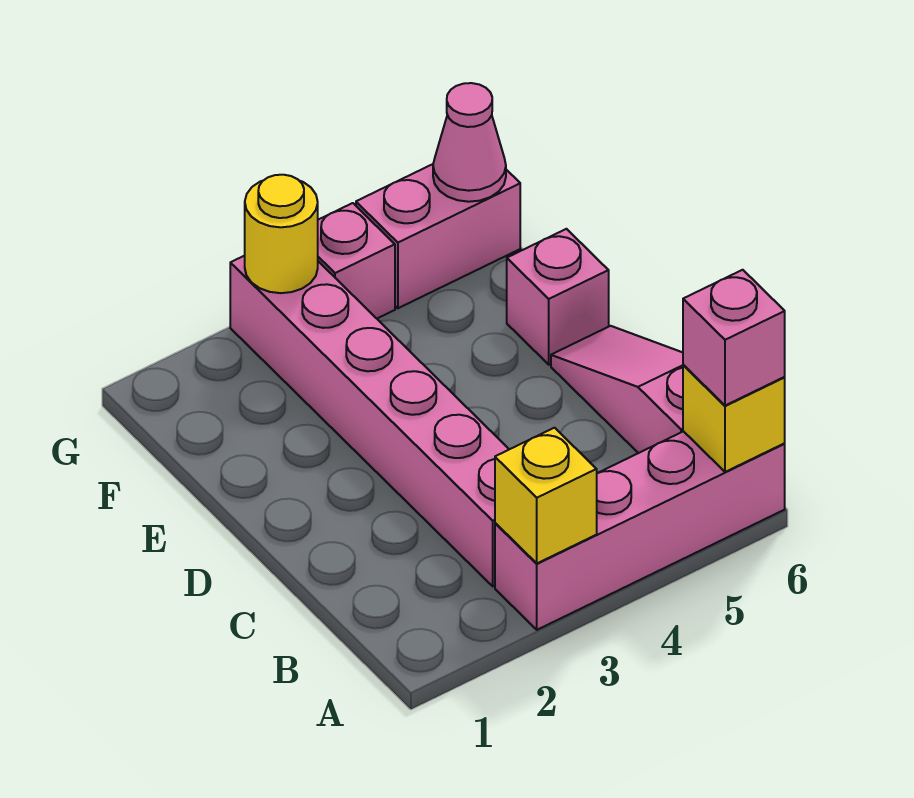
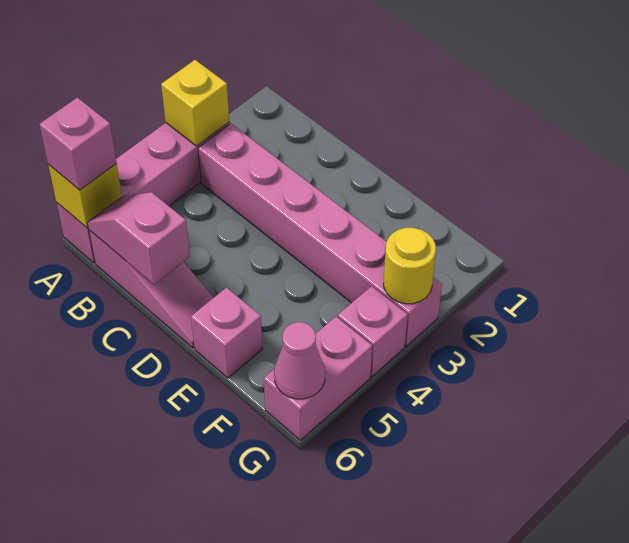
none -> pink slope B6:C6 level 2 top C

